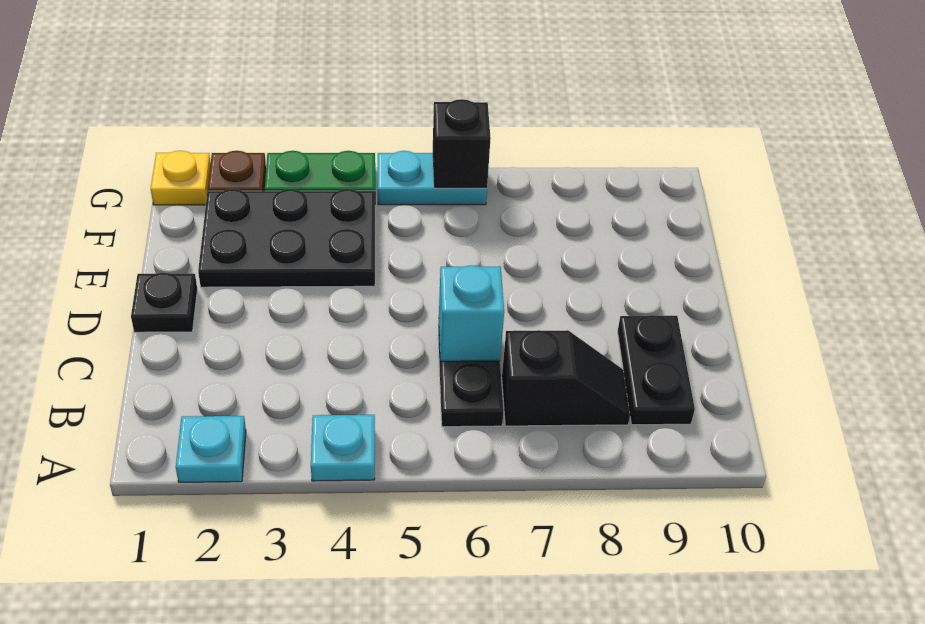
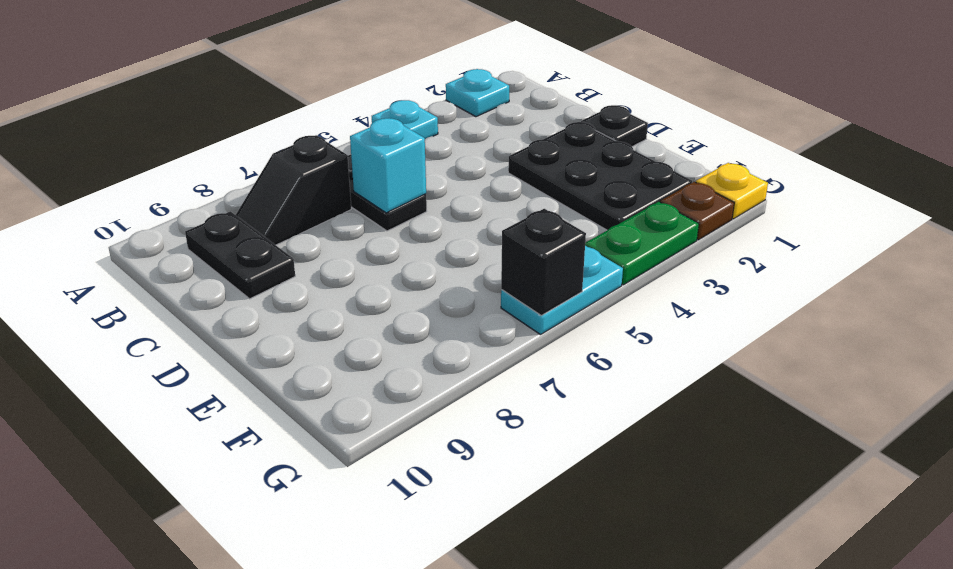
black plate E2:F4 level 1 -> black plate D2:F3 level 1

